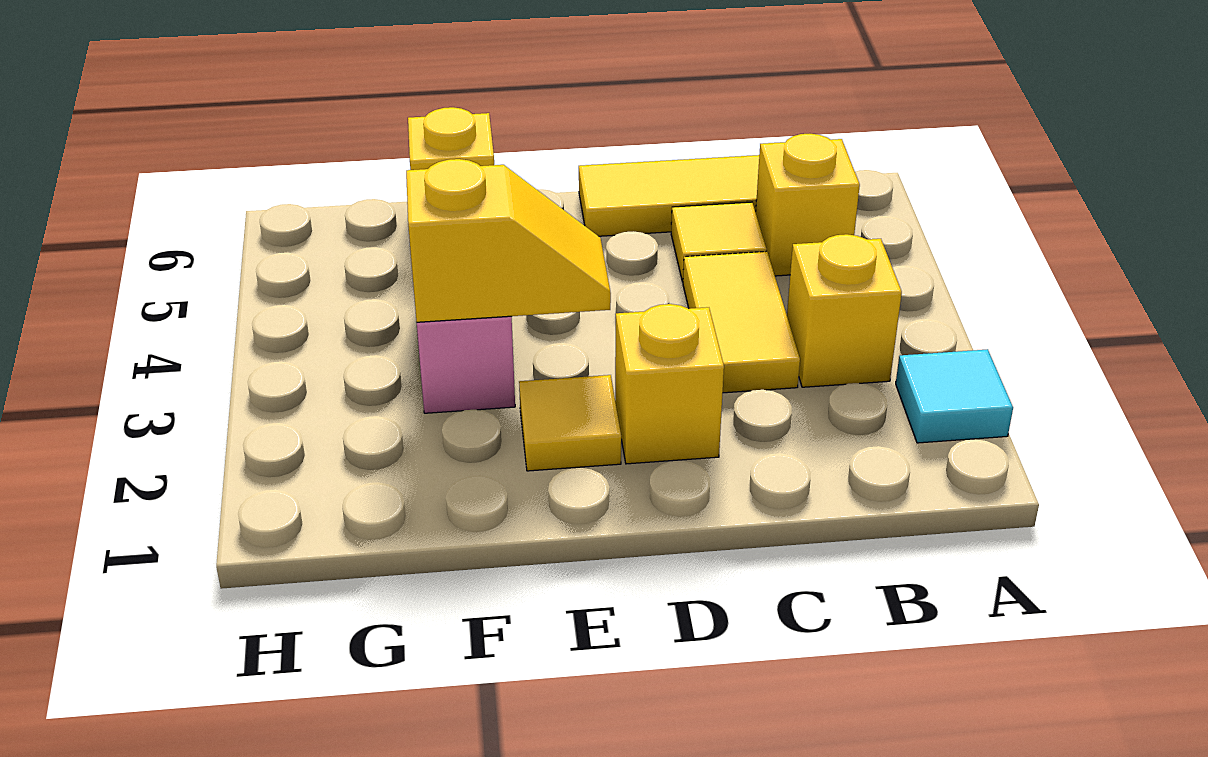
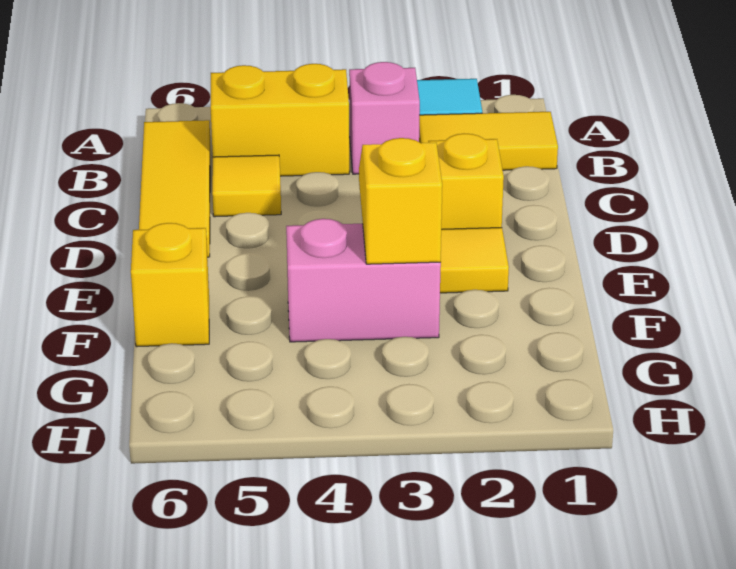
yellow brick B3 level 1 -> pink brick B3 level 1
yellow brick B5 level 1 -> yellow brick B4:B5 level 1
yellow tile C3:C4 level 1 -> yellow tile B1:B2 level 1

